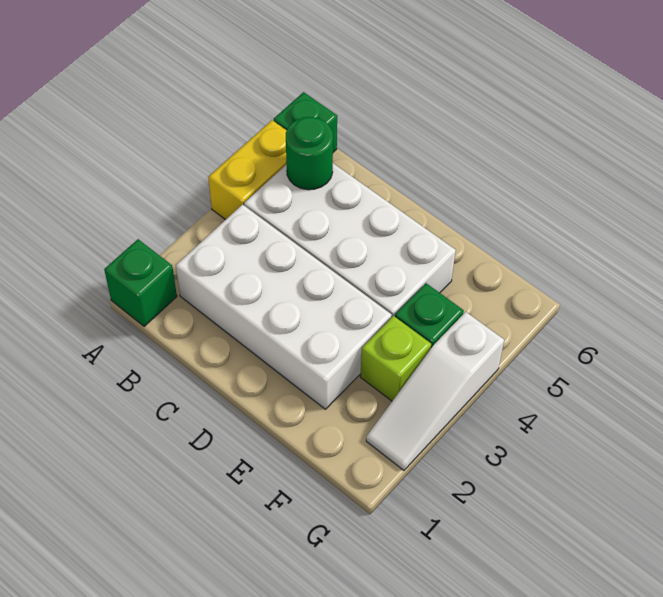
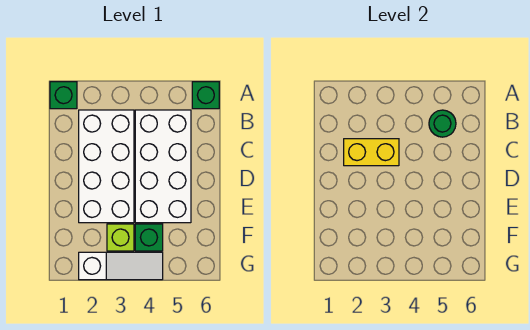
yellow brick A4:A5 level 1 -> yellow brick C2:C3 level 2
white slope G2:G4 level 1 top 4 -> white slope G2:G4 level 1 top 2

